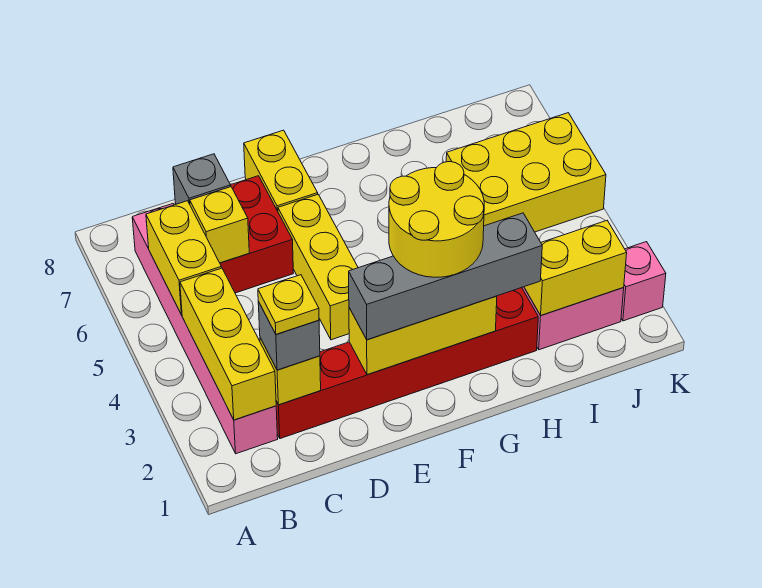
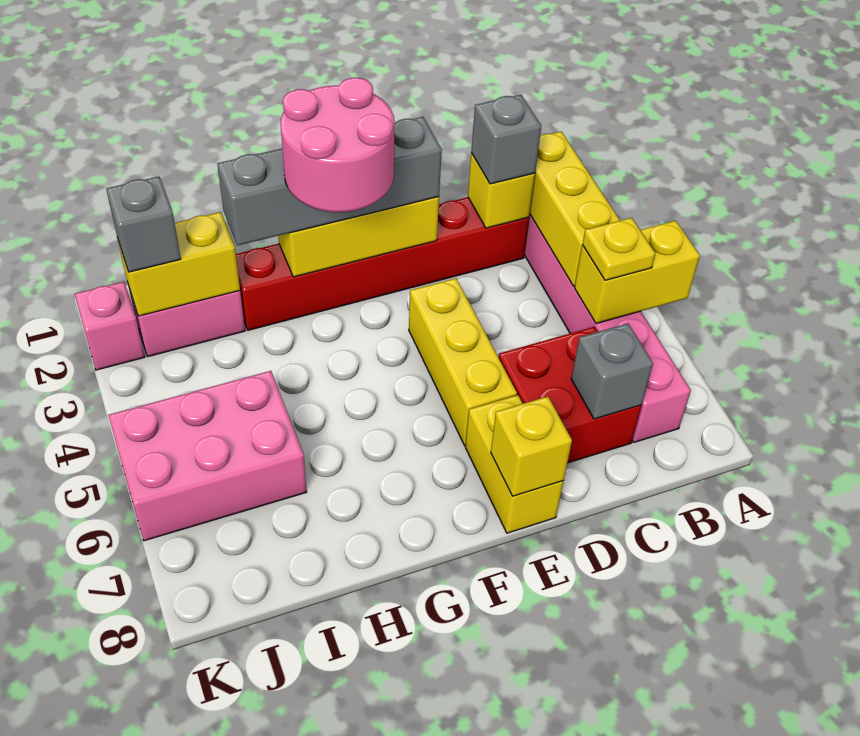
yellow brick B5:B6 level 2 -> yellow brick A5:B5 level 2
yellow plate C2 level 4 -> yellow plate B5 level 3
yellow brick C6 level 2 -> yellow brick E8 level 2
yellow round brick F2:G3 level 4 -> pink round brick F2:G3 level 4
yellow brick I5:K6 level 1 -> pink brick I5:K6 level 1
none -> grey brick J2 level 3

